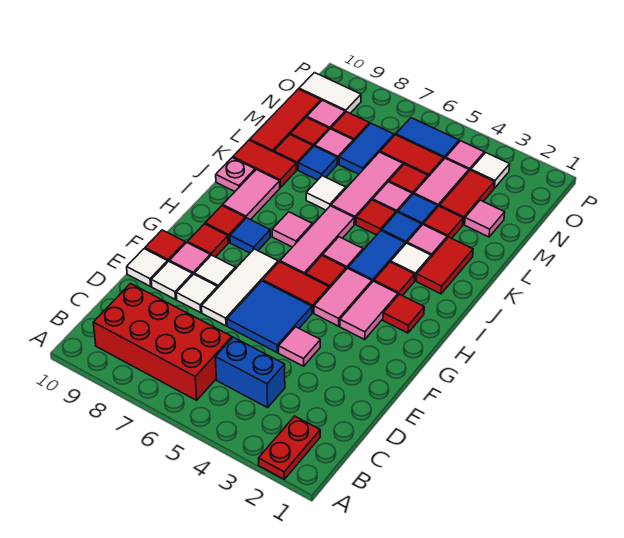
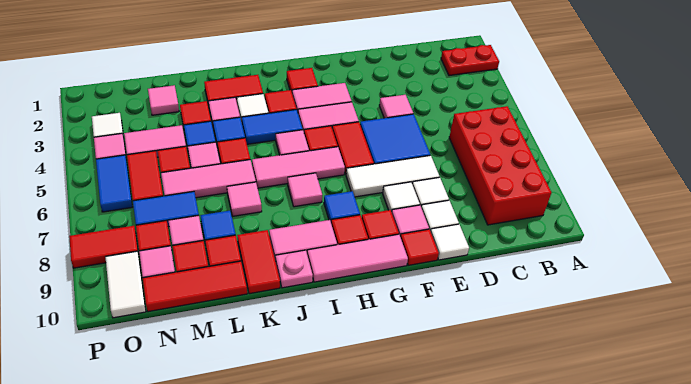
blue brick C4:C5 level 1 -> none
none -> pink tile G10:I10 level 1
white tile K7 level 1 -> pink tile K7 level 1
red tile M3:N3 level 1 -> red tile O8:P8 level 1

